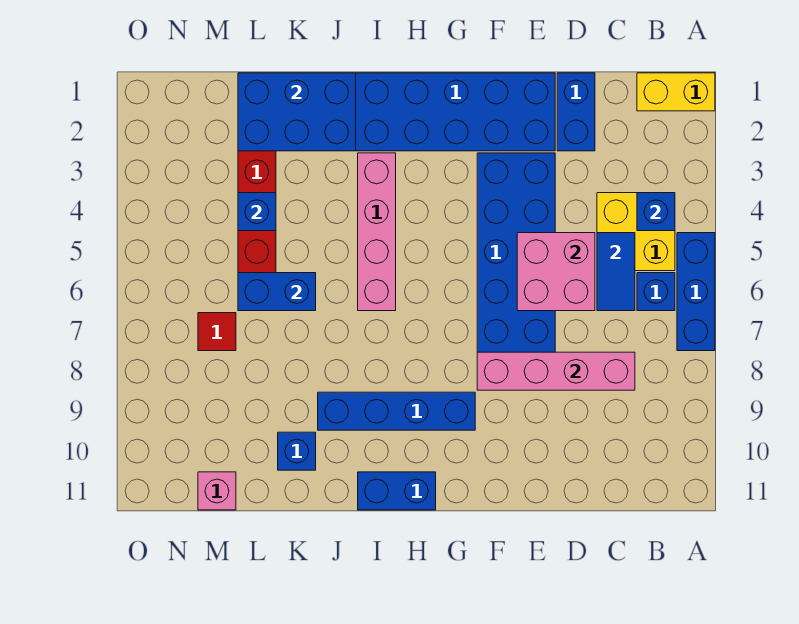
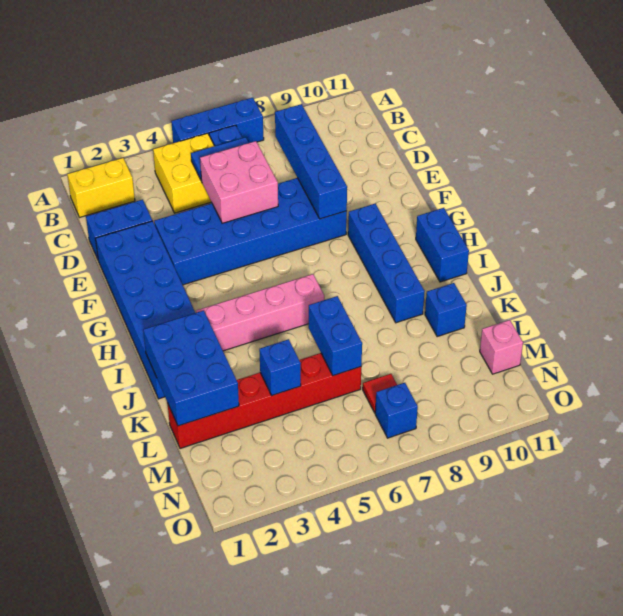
yellow brick A1:B1 level 1 -> yellow brick B1:B2 level 1
blue brick B4 level 2 -> blue brick N7 level 1
pink brick C8:F8 level 2 -> blue brick C8:F8 level 2

